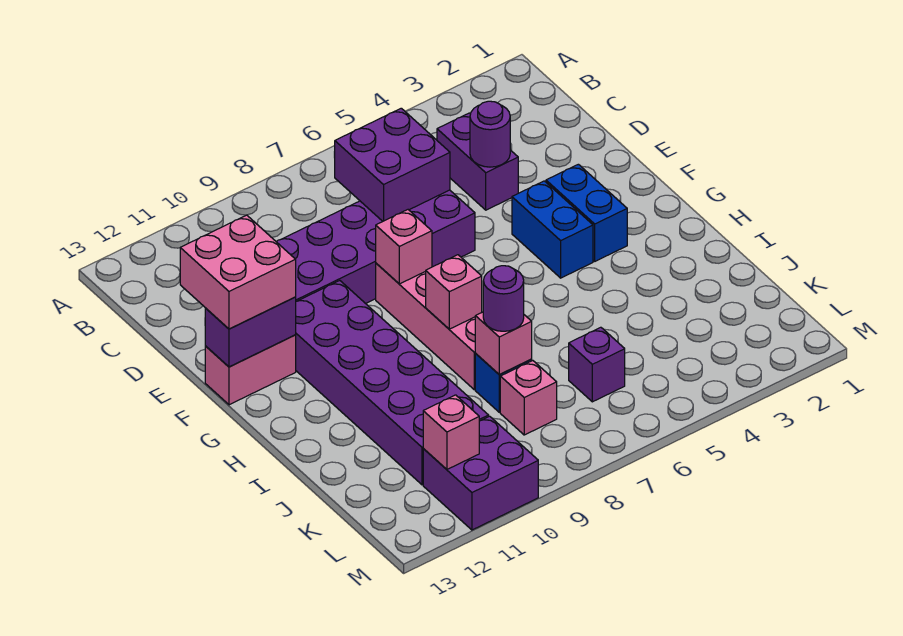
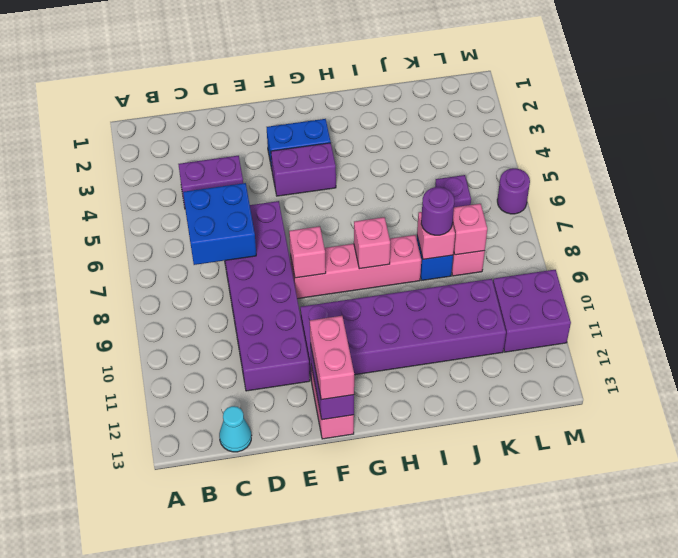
purple brick C6:D7 level 2 -> blue brick C6:D7 level 2
none -> cyan cone C13 level 1
purple round brick D4 level 2 -> purple round brick M6 level 1
pink brick E12:F13 level 3 -> pink brick F12:F13 level 3
blue brick F4:G4 level 1 -> purple brick F4:G4 level 1
pink brick L11 level 2 -> pink brick K8 level 2

